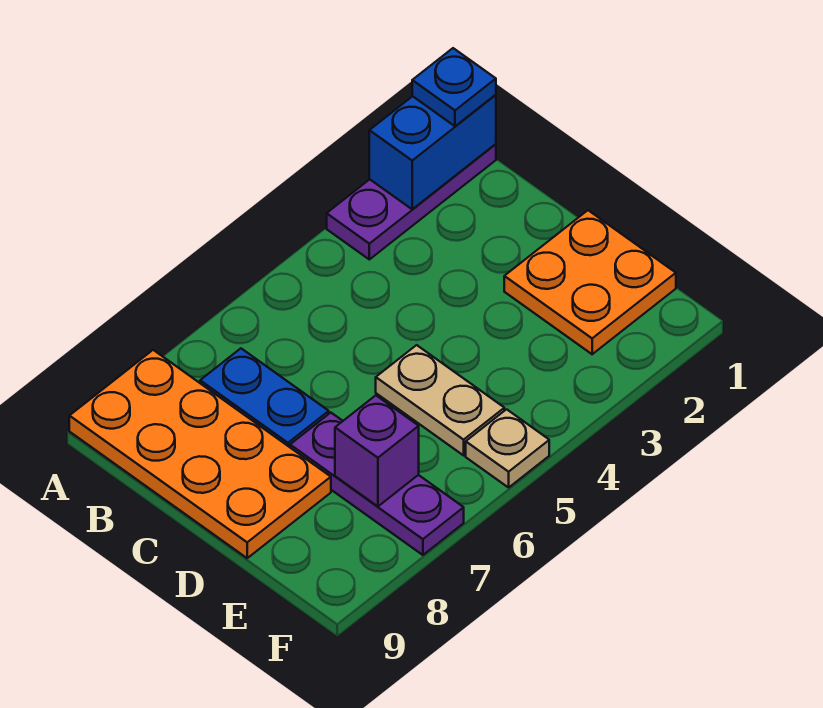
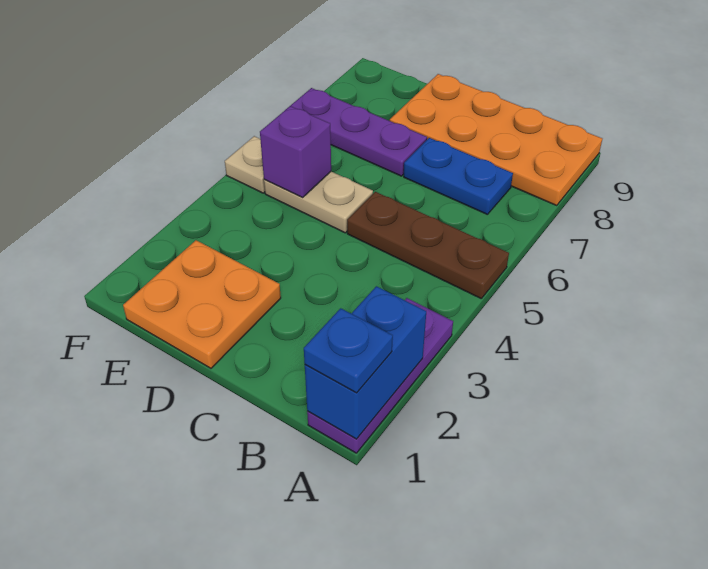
none -> brown plate A5:C5 level 1
purple brick E7 level 2 -> purple brick E5 level 2

